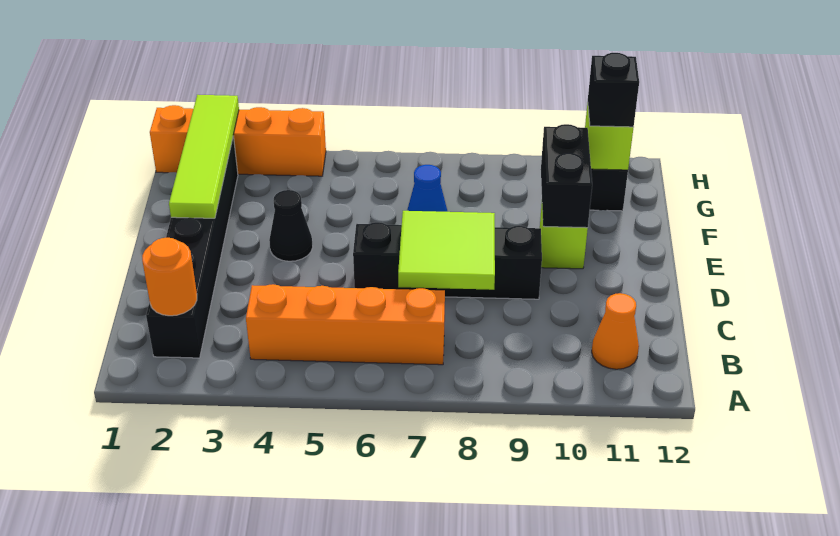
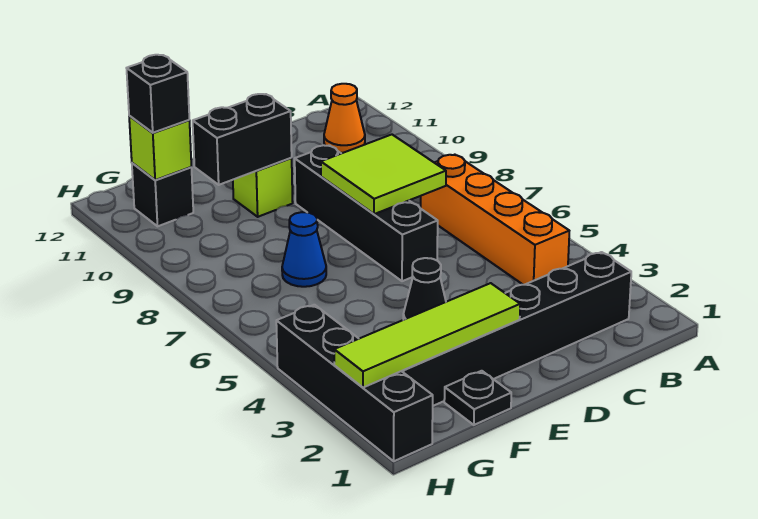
orange round brick B2 level 2 -> none
none -> black plate F1 level 1
orange brick H1:H4 level 1 -> black brick H1:H4 level 1

